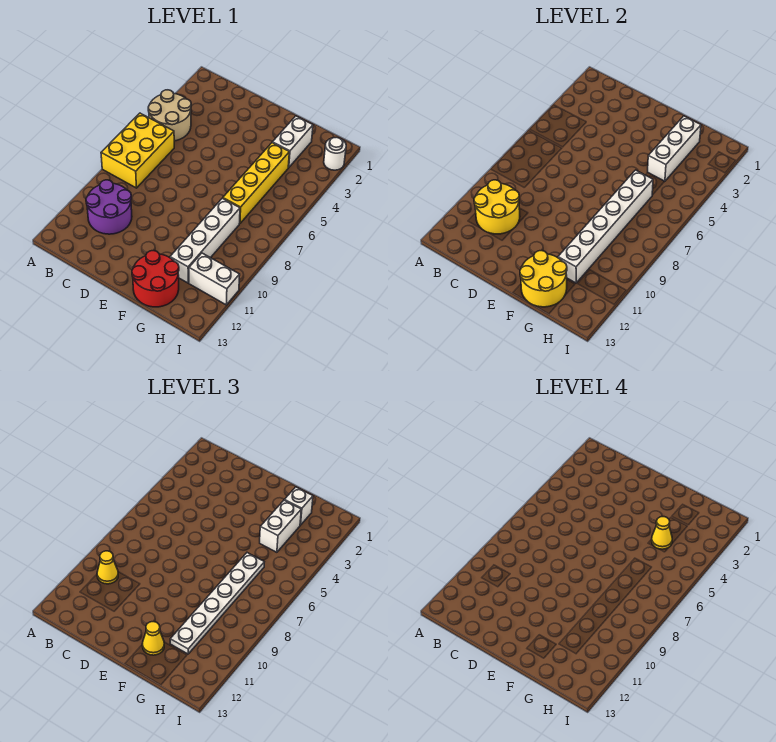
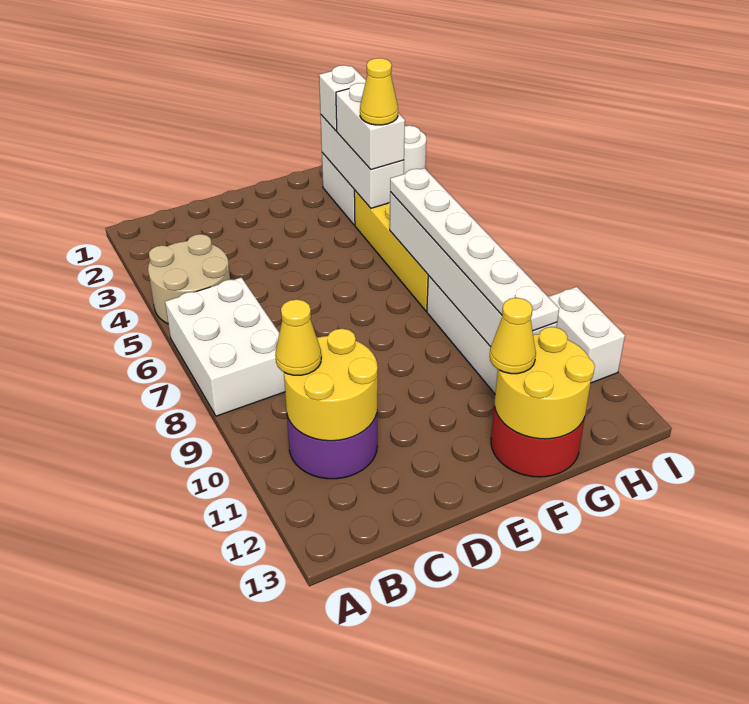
yellow brick A6:B8 level 1 -> white brick A6:B8 level 1
white brick H11:I11 level 1 -> white brick I10:I11 level 1

